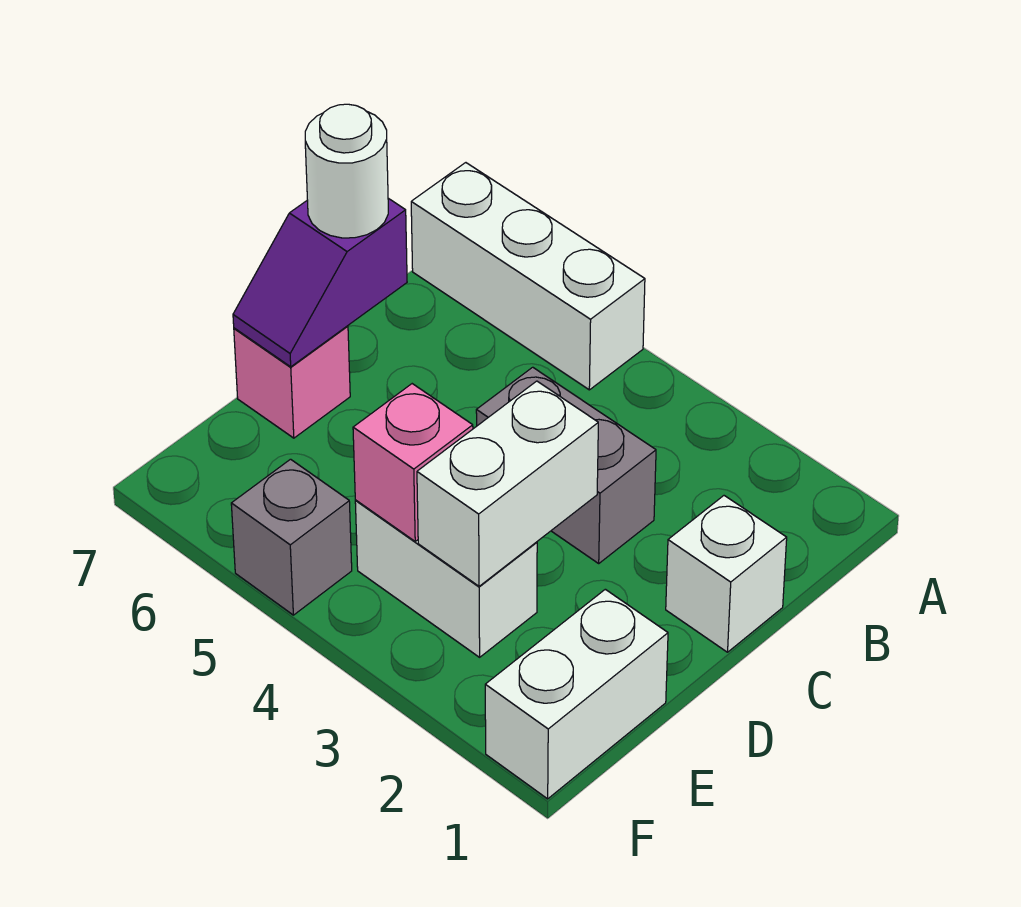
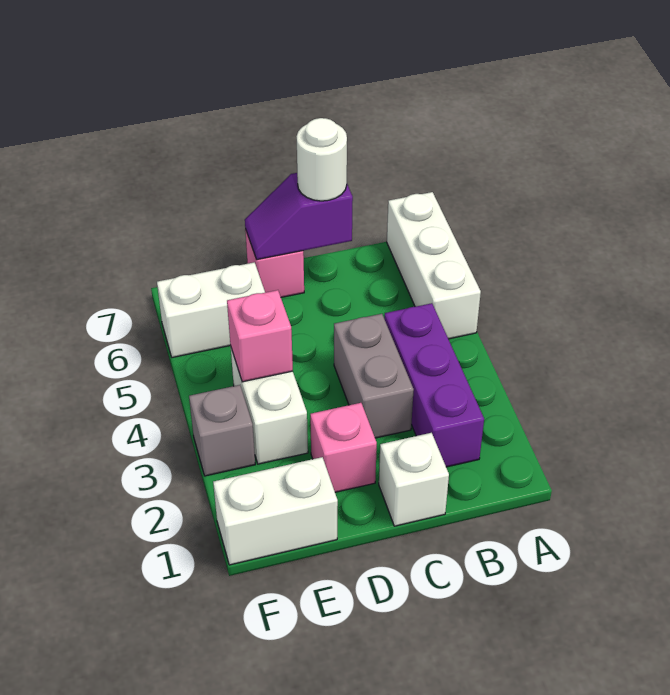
none -> purple brick B2:B4 level 1
none -> pink brick D2 level 1
white brick D3:E3 level 2 -> white brick E6:F6 level 1
grey brick F5 level 1 -> grey brick F3 level 1

